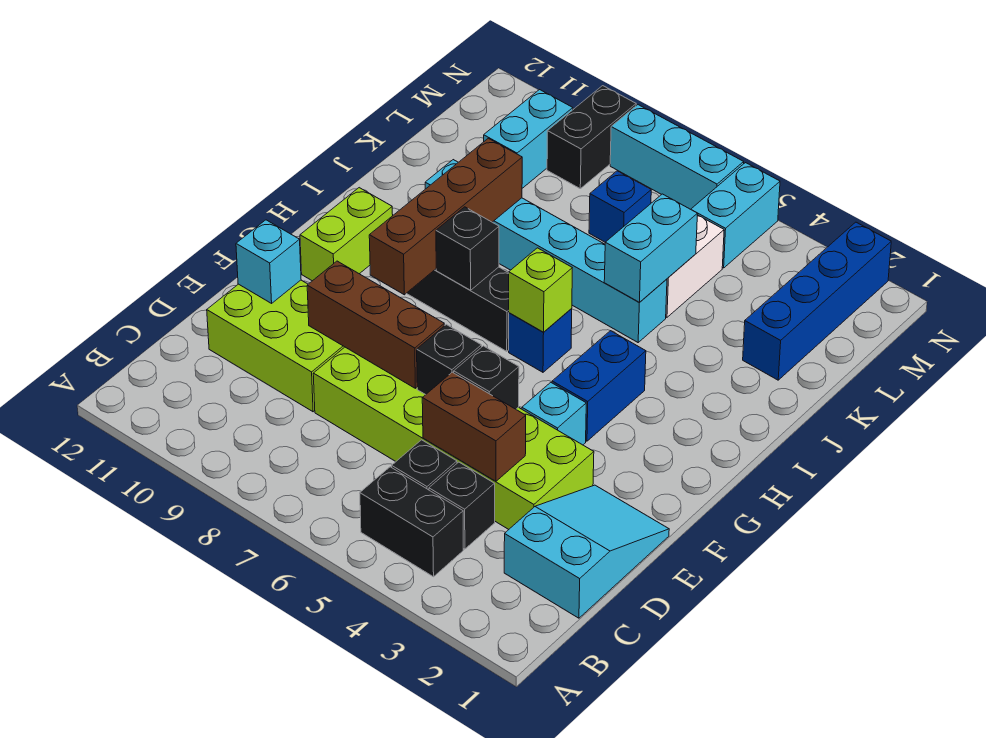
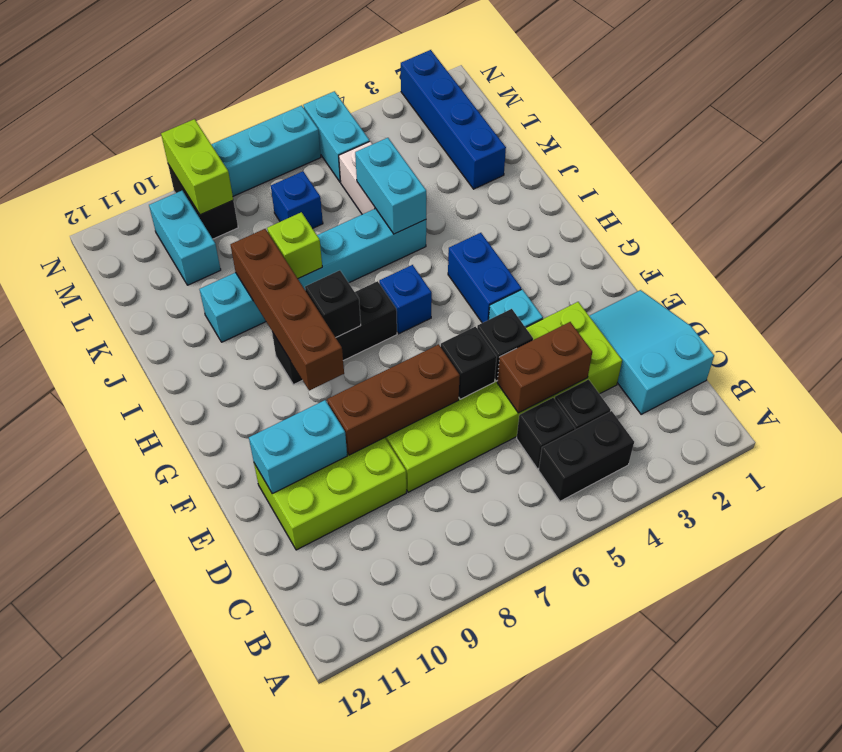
cyan brick E11 level 2 -> cyan brick E10:E11 level 2
lime brick G11:H11 level 1 -> lime brick M9:N9 level 2
lime brick H6 level 2 -> lime brick J8 level 2

